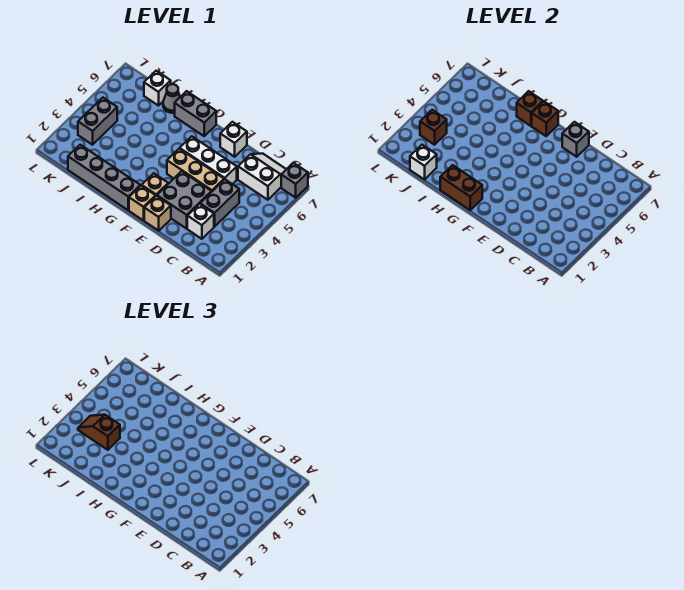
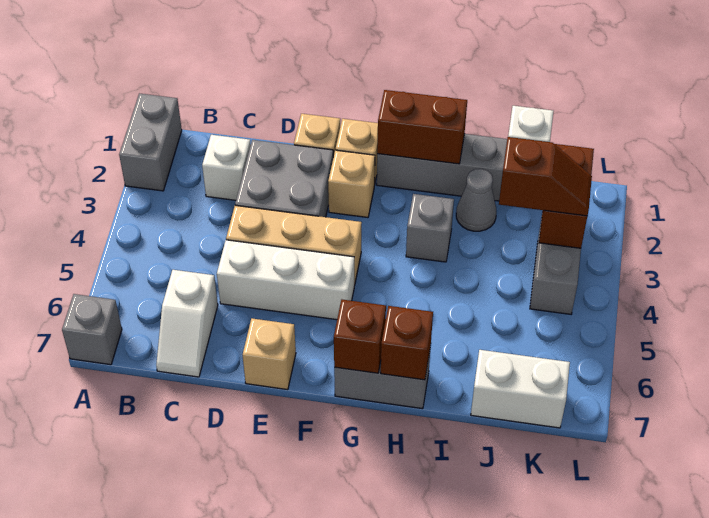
white slope B6:C7 level 1 top 6 -> white slope C6:C7 level 1 top 6
grey brick C3:C4 level 1 -> grey brick A1:A2 level 1
white brick E7 level 1 -> tan brick E7 level 1
grey brick E7 level 2 -> grey brick H3 level 1
grey cone I7 level 1 -> grey cone I2 level 1
white brick J7 level 1 -> white brick J7:K7 level 1
brown brick K3 level 2 -> brown brick K2:K3 level 2

